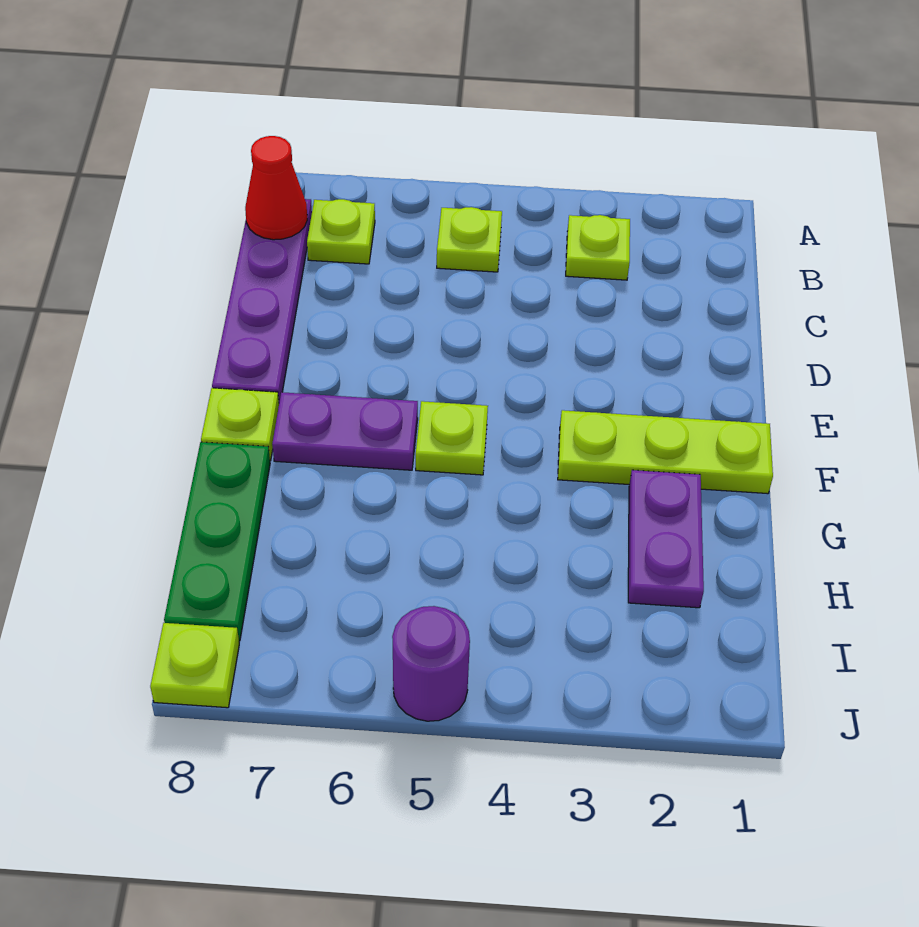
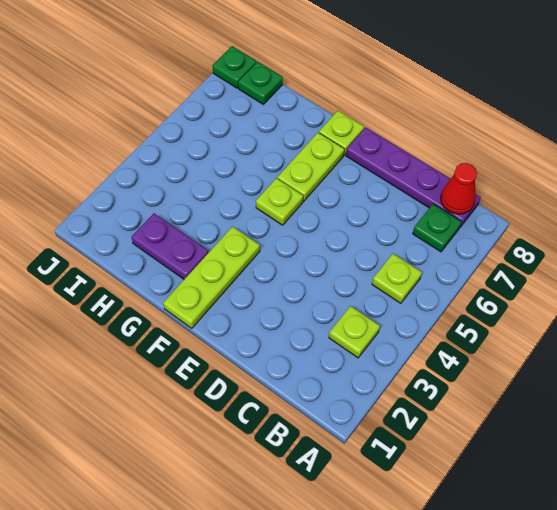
lime plate B7 level 1 -> green plate B7 level 1
purple plate F6:F7 level 1 -> lime plate F6:F7 level 1
green plate G8:I8 level 1 -> green plate I8 level 1
purple round brick J5 level 1 -> none
lime plate J8 level 1 -> green plate J8 level 1

